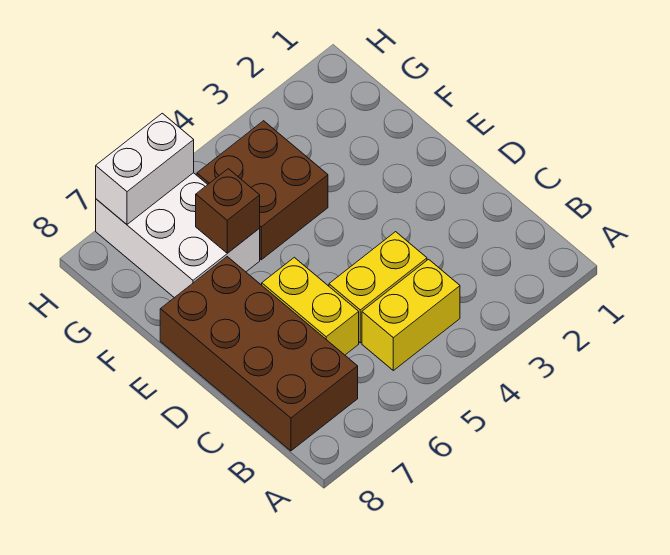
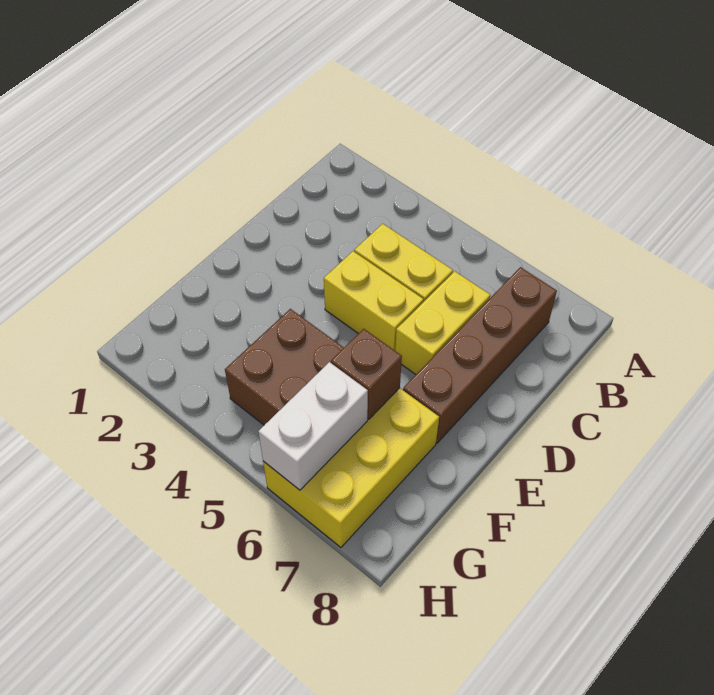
yellow brick B4:B5 level 1 -> yellow brick D4:D5 level 1
brown brick B7:E8 level 1 -> brown brick B7:E7 level 1
white brick F6:H7 level 1 -> yellow brick F6:H7 level 1
white brick H6:H7 level 2 -> white brick G6:H6 level 2

